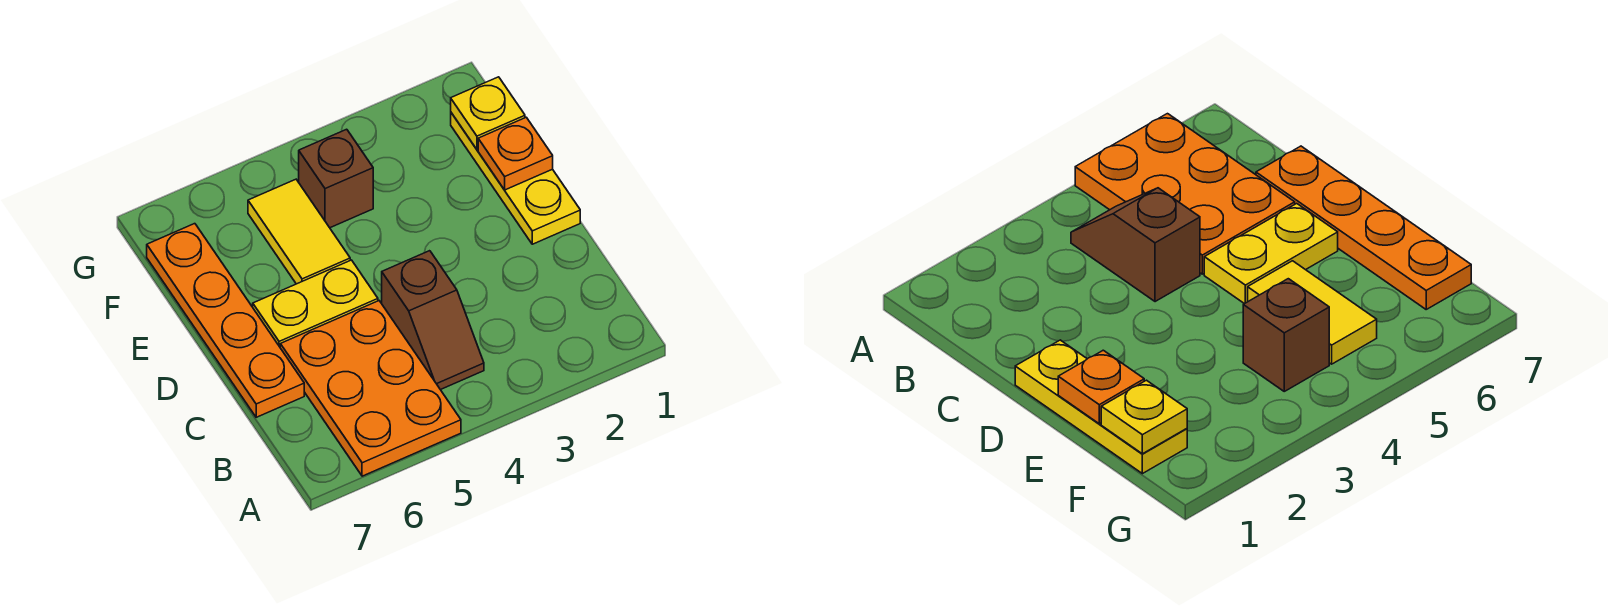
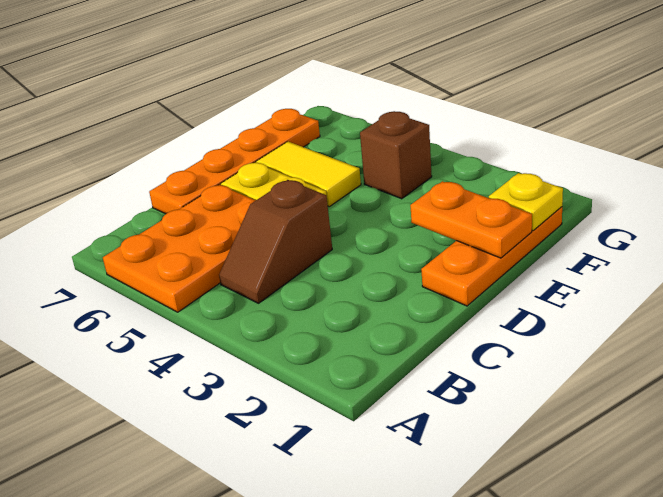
yellow plate D1:F1 level 1 -> orange plate D1:F1 level 1
orange plate E1 level 2 -> orange plate E1:E2 level 2
yellow tile E5:F5 level 1 -> yellow tile E5:E6 level 1

